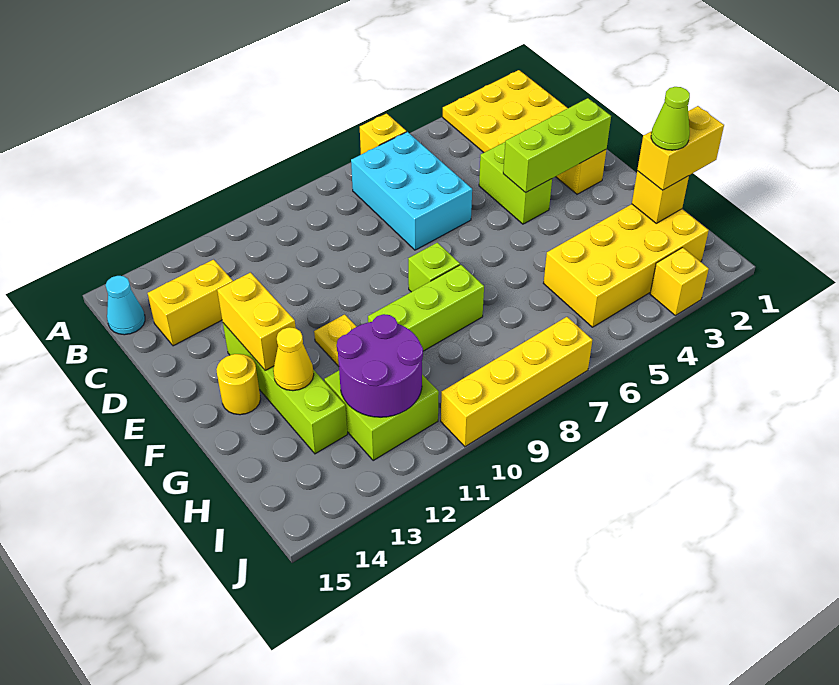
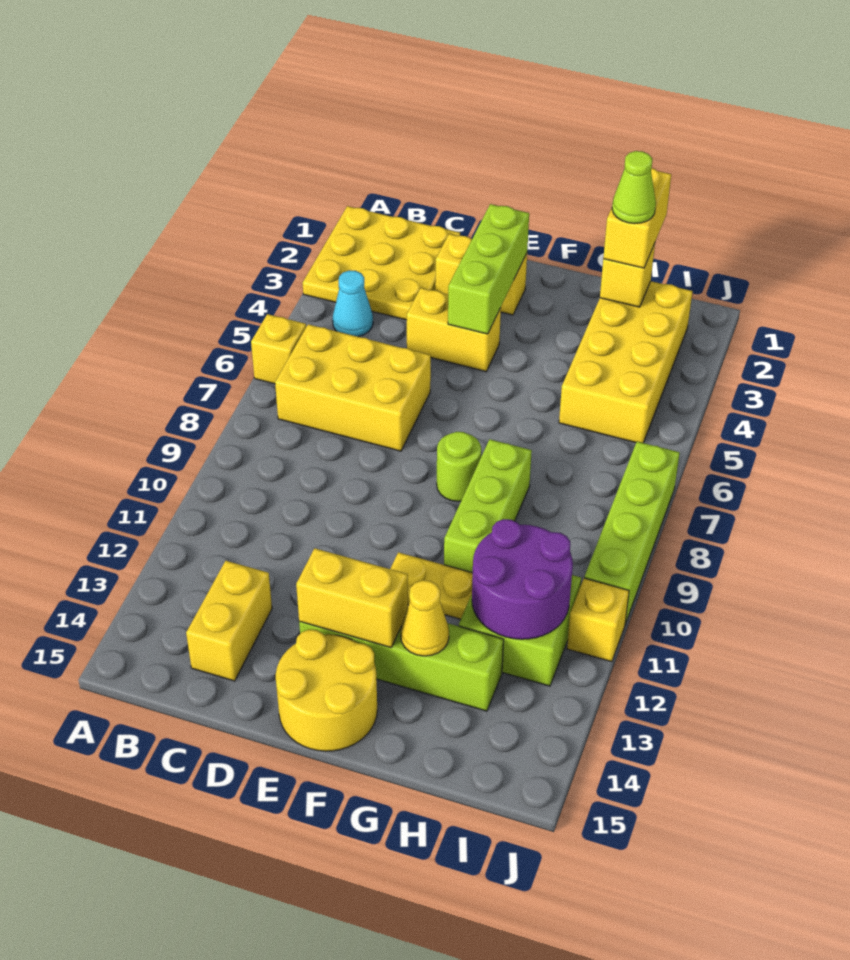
cyan brick B6:D7 level 1 -> yellow brick B6:D7 level 1
cyan cone B15 level 1 -> cyan cone B4 level 1
lime brick D4:E4 level 1 -> yellow brick D4:E4 level 1
lime brick F8 level 1 -> lime round brick F8 level 1
yellow round brick F14 level 1 -> yellow round brick E14:F15 level 1
yellow brick J3 level 1 -> yellow brick J11 level 1
yellow brick J7:J10 level 1 -> lime brick J7:J10 level 1

